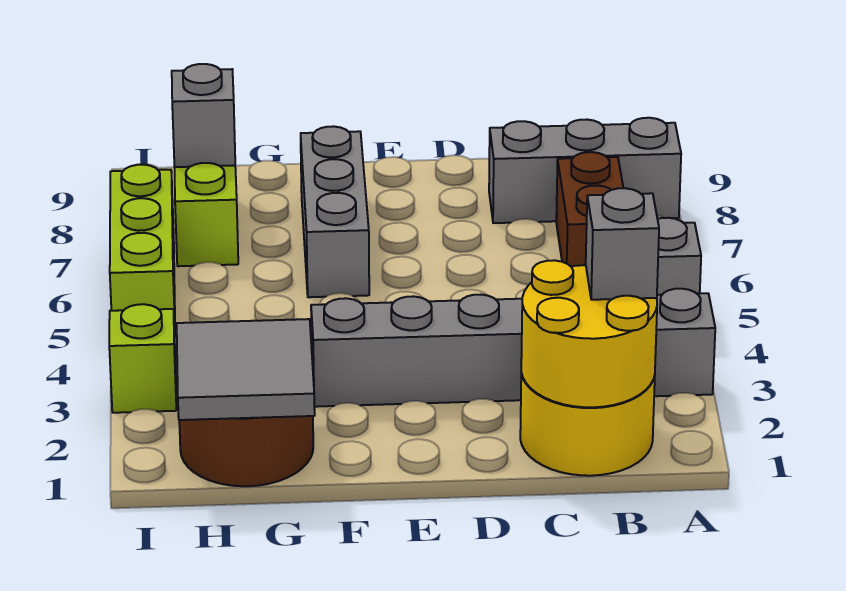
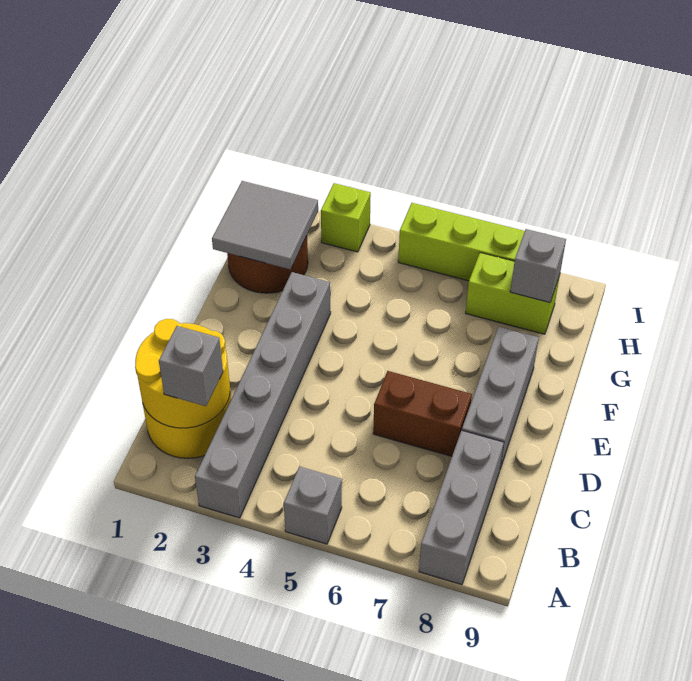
brown brick B6:B7 level 1 -> brown brick D6:D7 level 1
grey brick F6:F8 level 1 -> grey brick D8:F8 level 1

